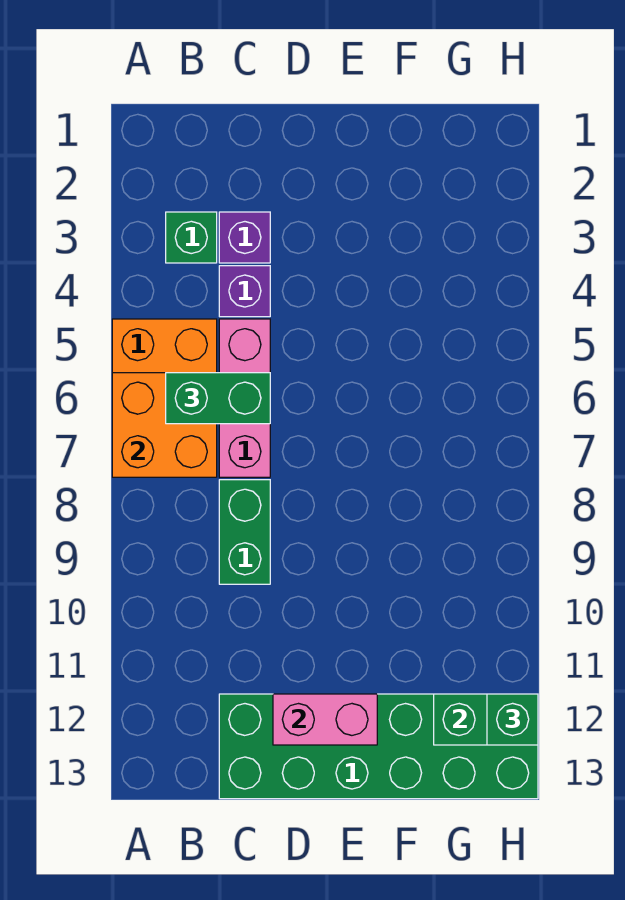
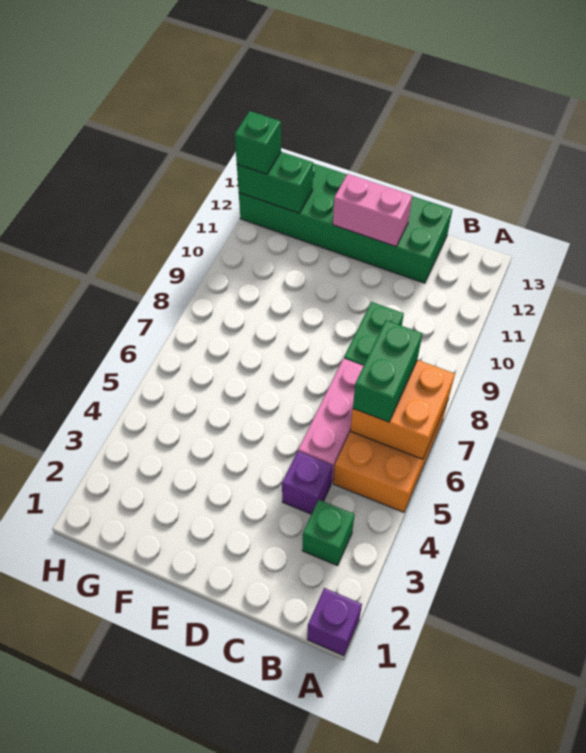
green brick B6:C6 level 3 -> green brick B6:B7 level 3
purple brick C3 level 1 -> purple brick A1 level 1

